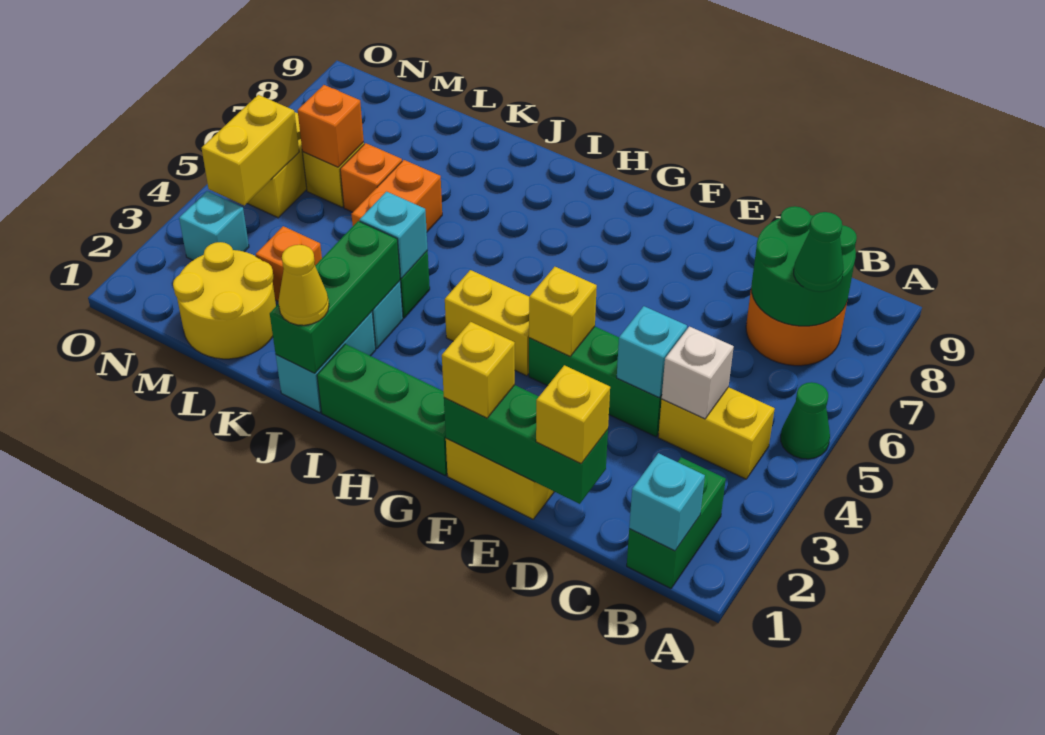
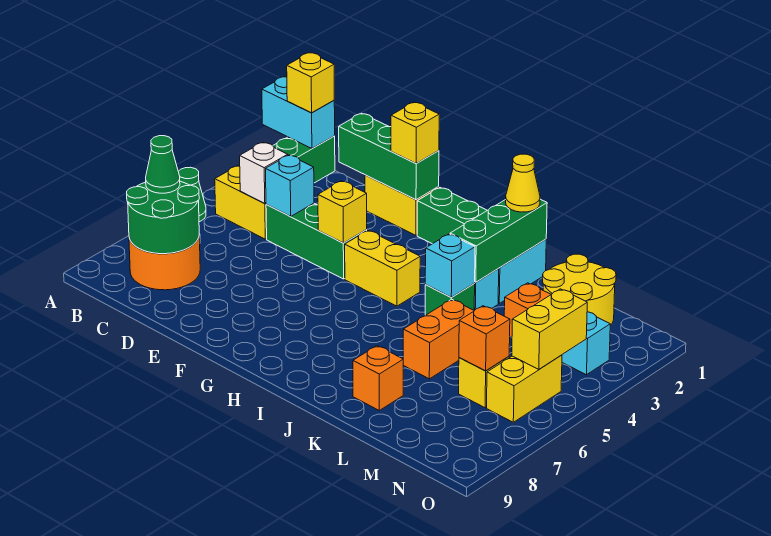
cyan brick B1 level 2 -> cyan brick A1:B1 level 2
yellow brick D1 level 3 -> yellow brick B1 level 3
orange brick L6 level 1 -> orange brick K8 level 1

